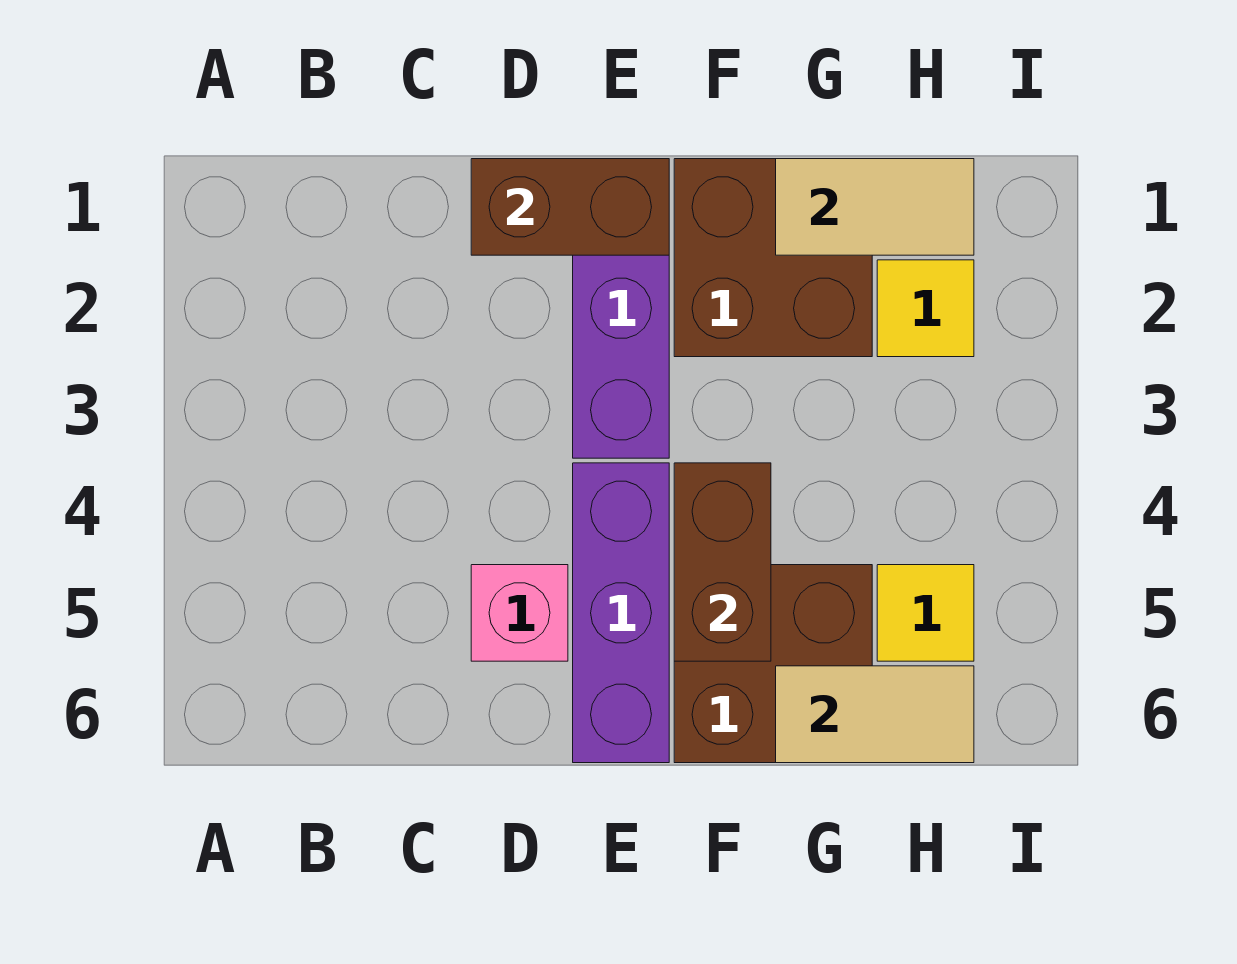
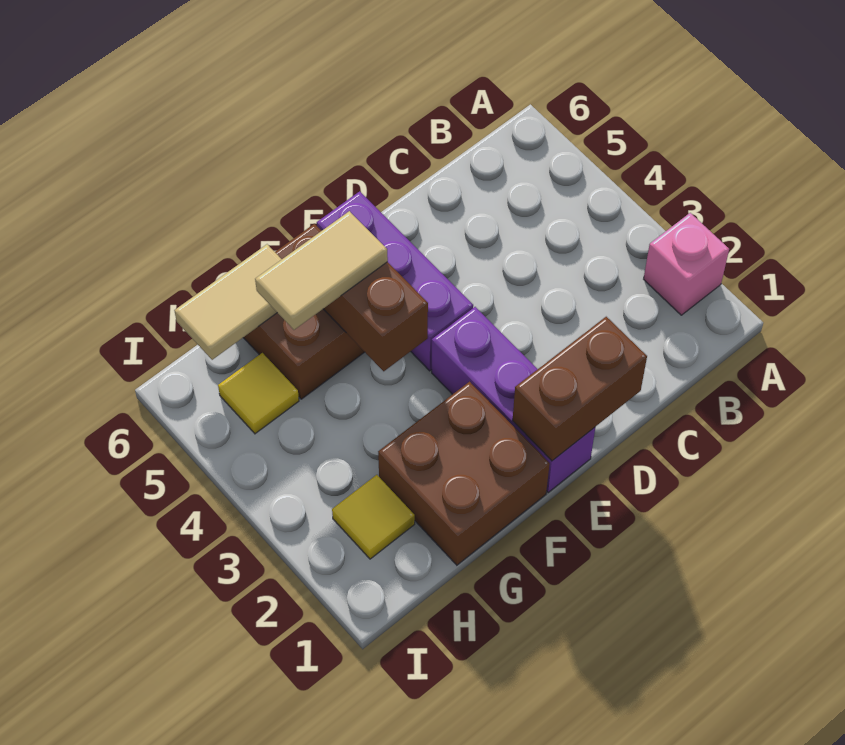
pink brick D5 level 1 -> pink brick A2 level 1
tan tile G1:H1 level 2 -> tan tile F5:G5 level 3

